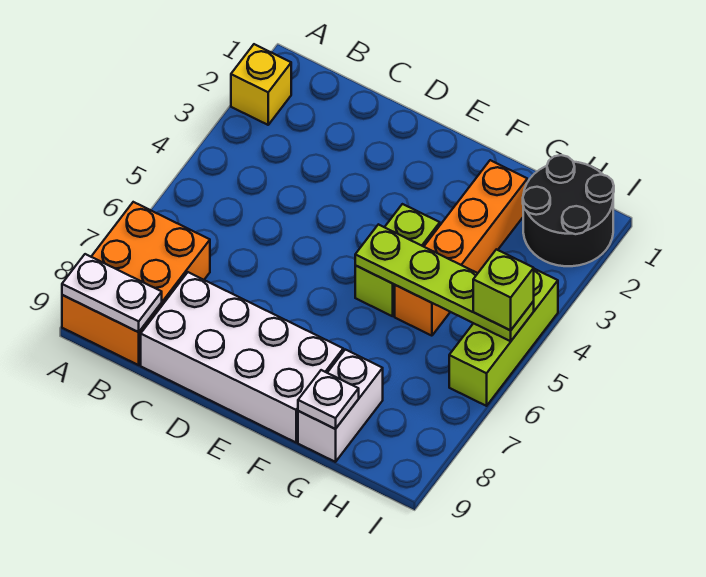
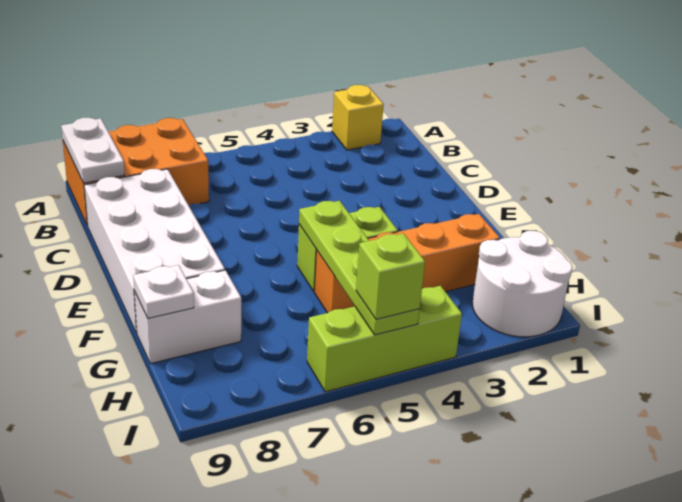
black round brick H1:I2 level 1 -> white round brick H1:I2 level 1

